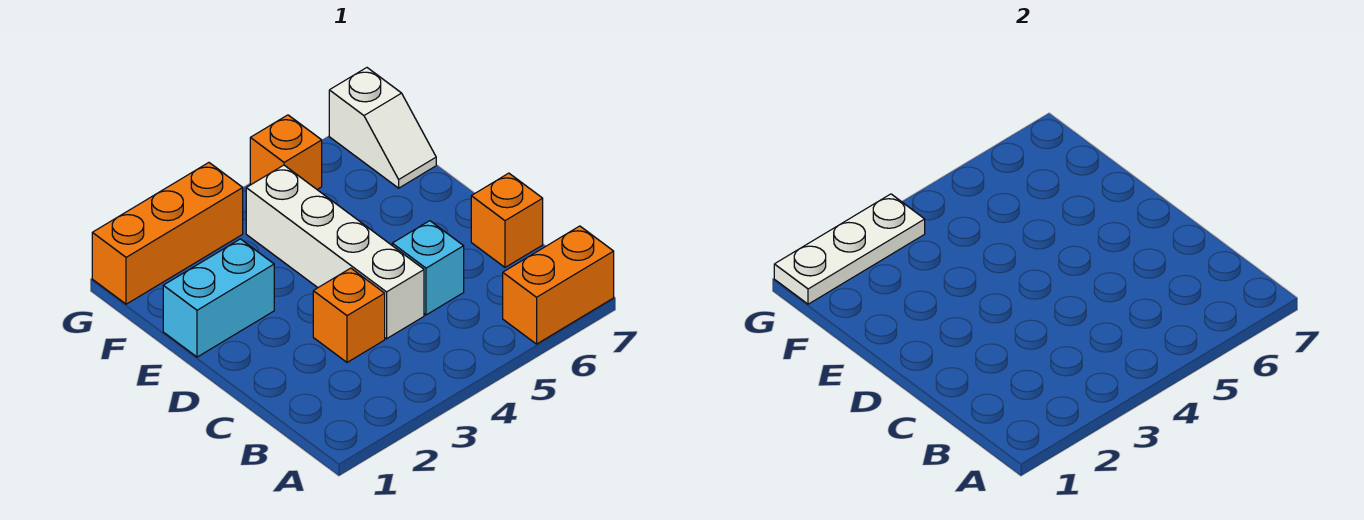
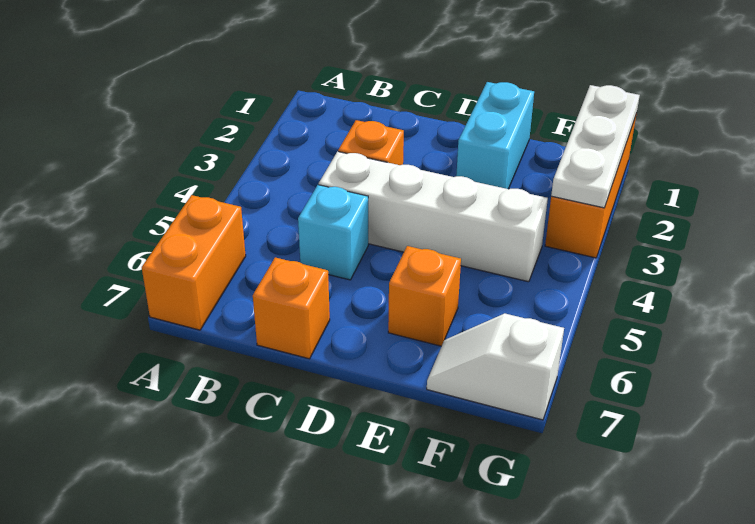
orange brick G5 level 1 -> orange brick E6 level 1

